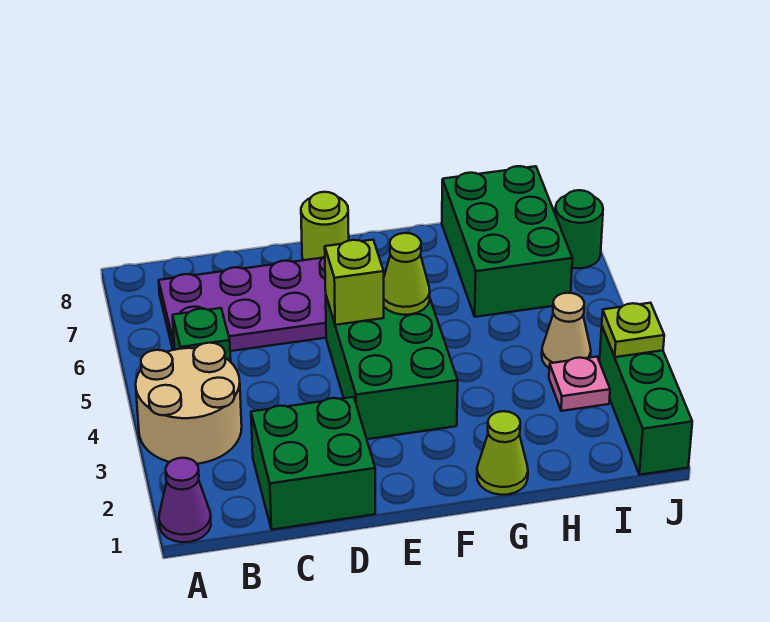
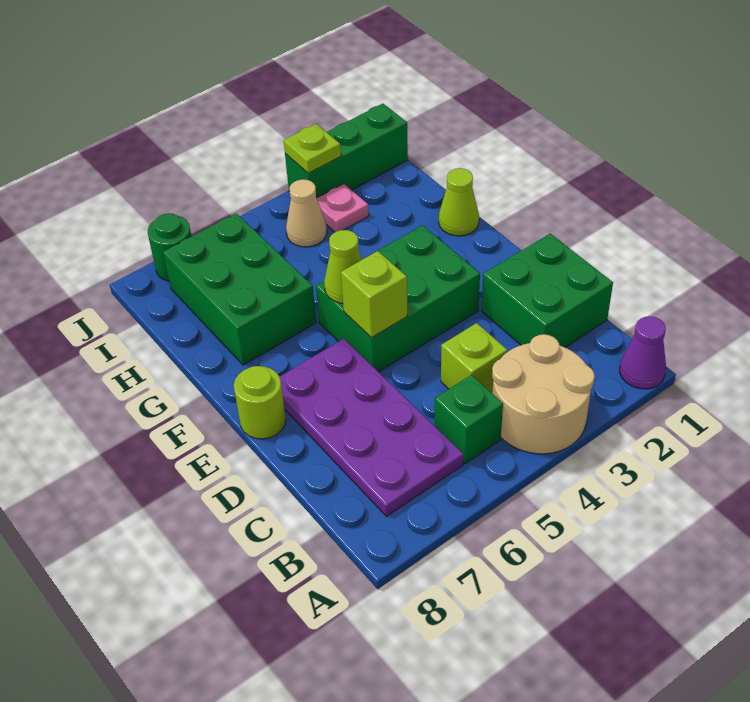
none -> lime brick C4 level 1
green brick H6:I8 level 1 -> green brick G6:I7 level 1

